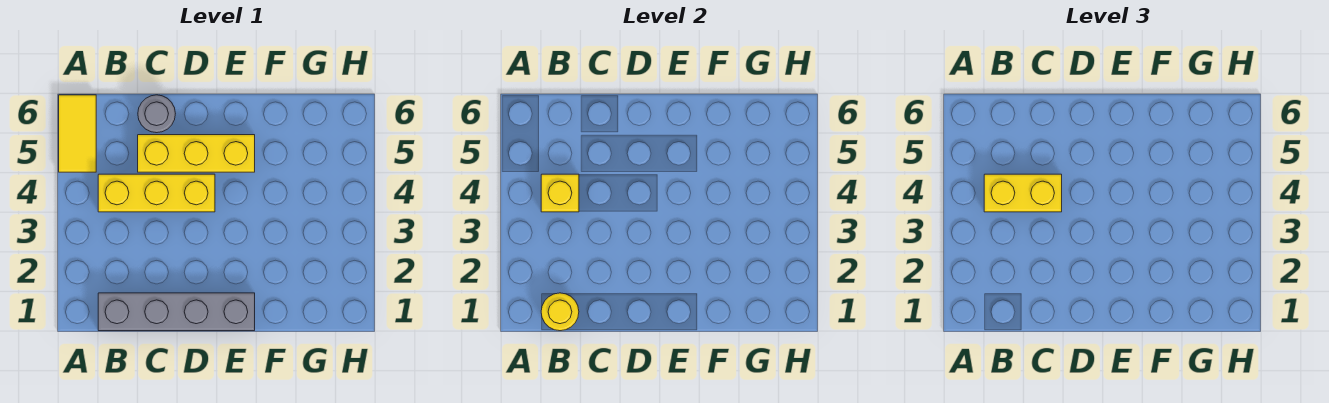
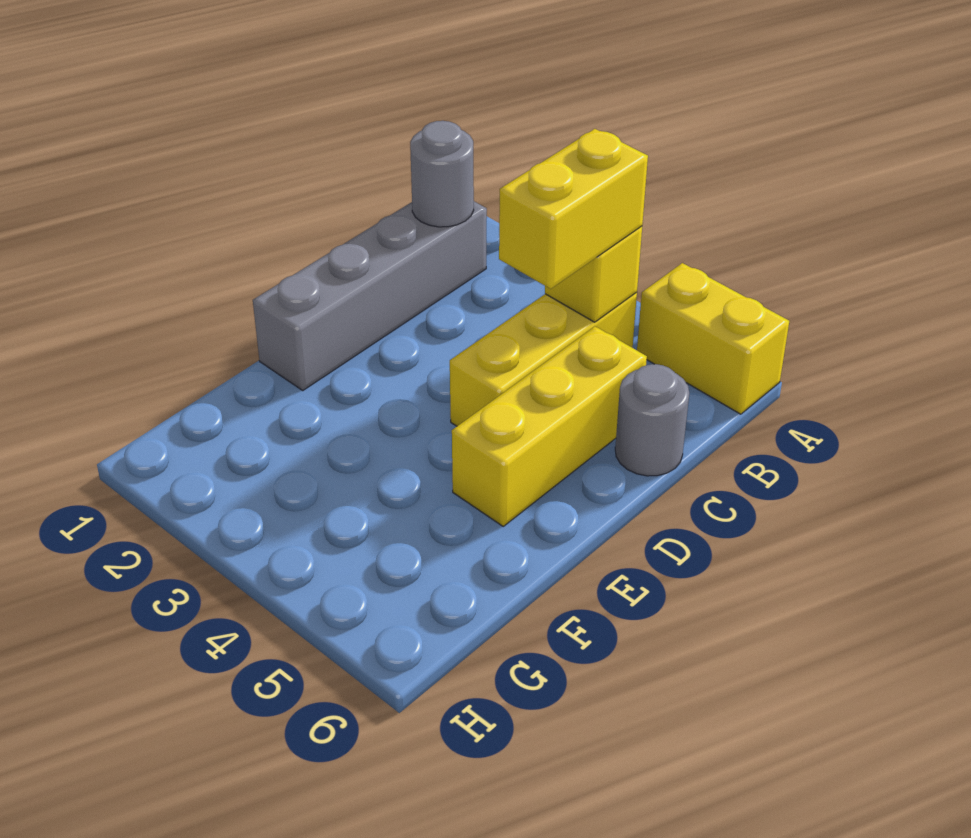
yellow tile A5:A6 level 1 -> yellow brick A5:A6 level 1
yellow round brick B1 level 2 -> grey round brick B1 level 2

